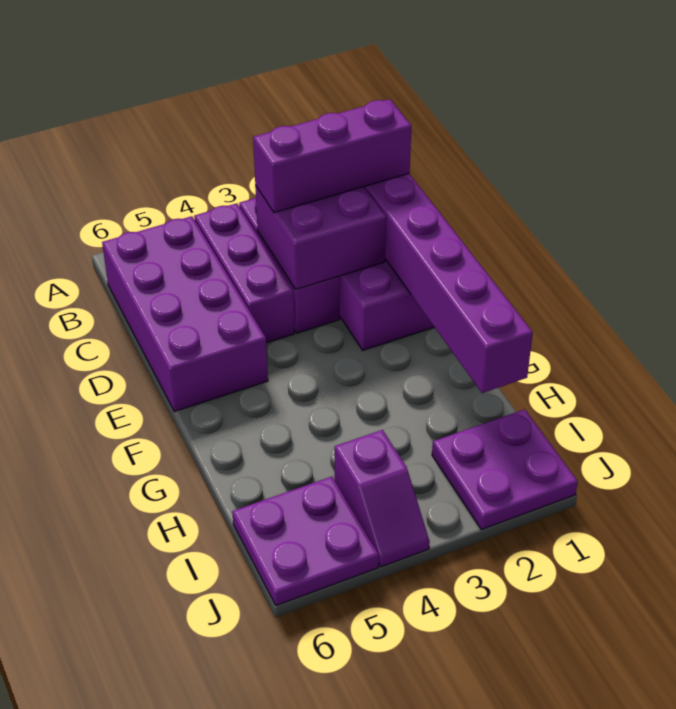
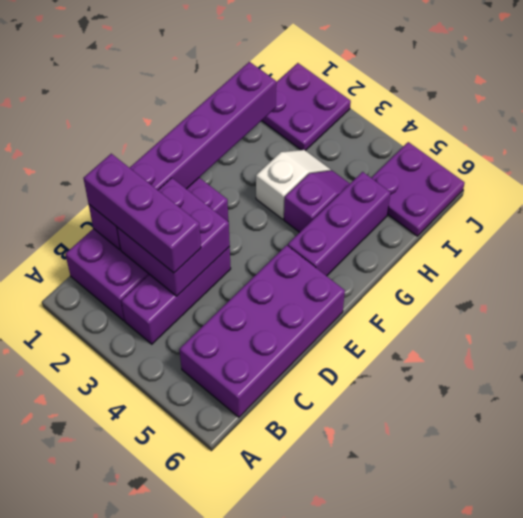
purple brick B4:D4 level 1 -> purple brick F5:H5 level 1
none -> white slope G3:H3 level 1 top G
purple slope I4:J4 level 1 top I -> purple slope G4:H4 level 1 top G

